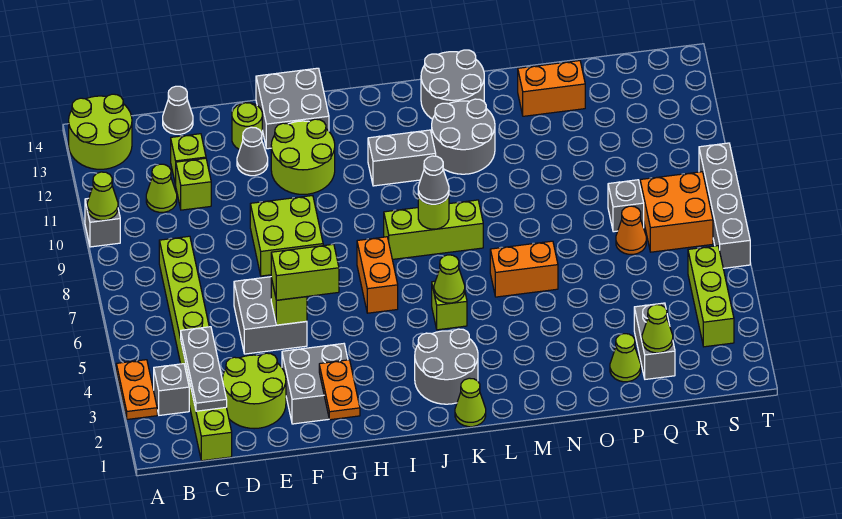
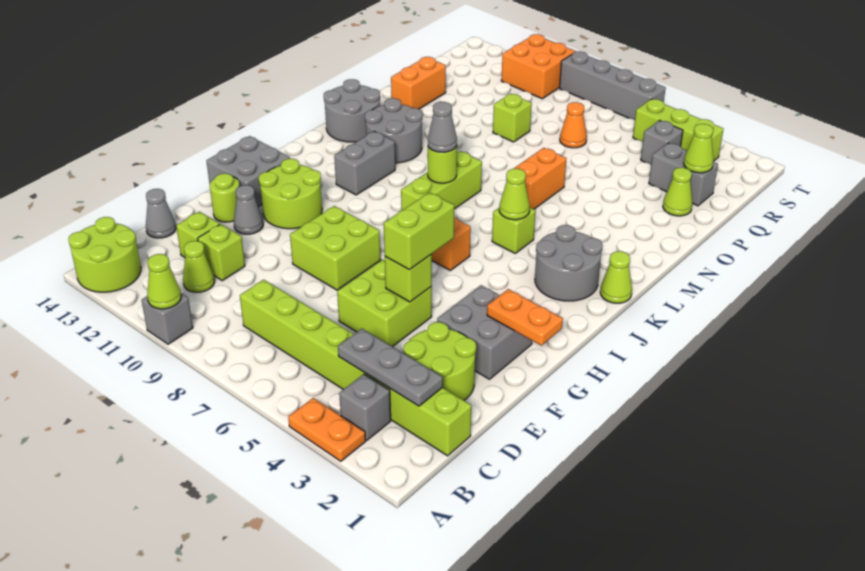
grey brick E5:F6 level 1 -> lime brick E5:F6 level 1
none -> lime brick P9 level 1
grey brick Q8 level 1 -> grey brick R4 level 1
orange brick R7:S8 level 1 -> orange brick S10:T11 level 1

